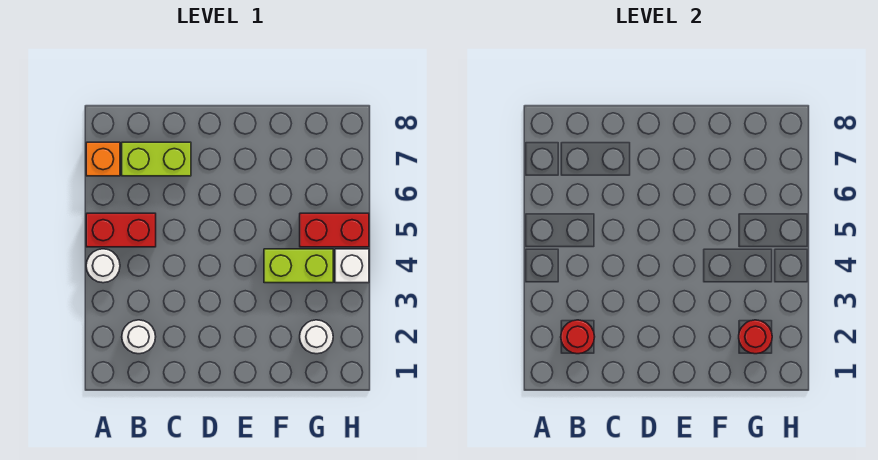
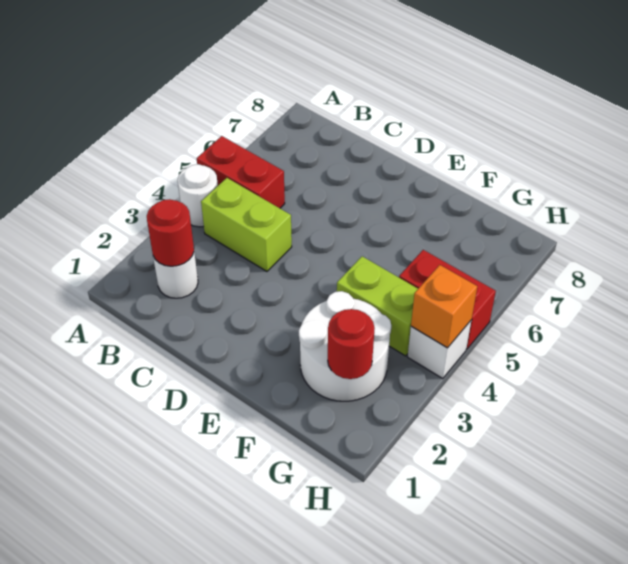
orange brick A7 level 1 -> orange brick H4 level 2
lime brick B7:C7 level 1 -> lime brick B4:C4 level 1
white round brick G2 level 1 -> white round brick F2:G3 level 1

